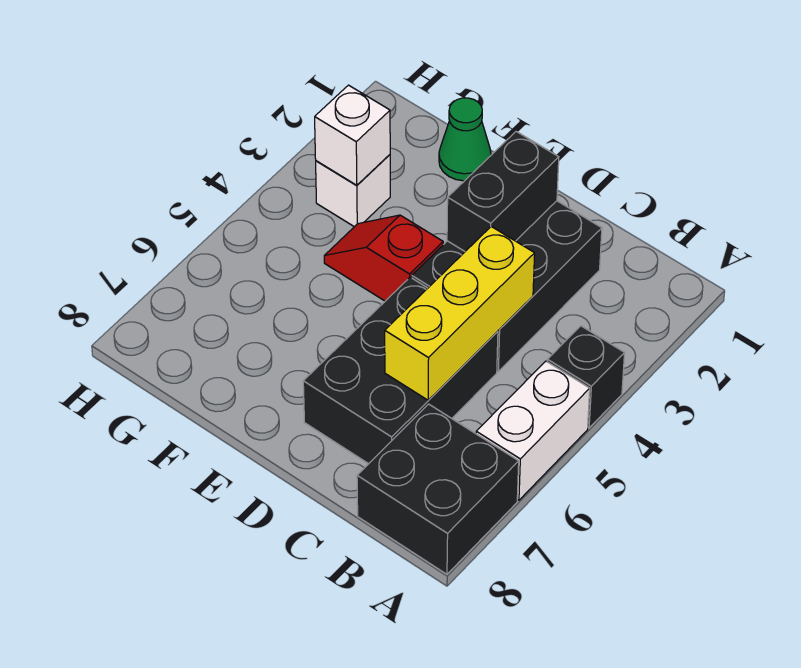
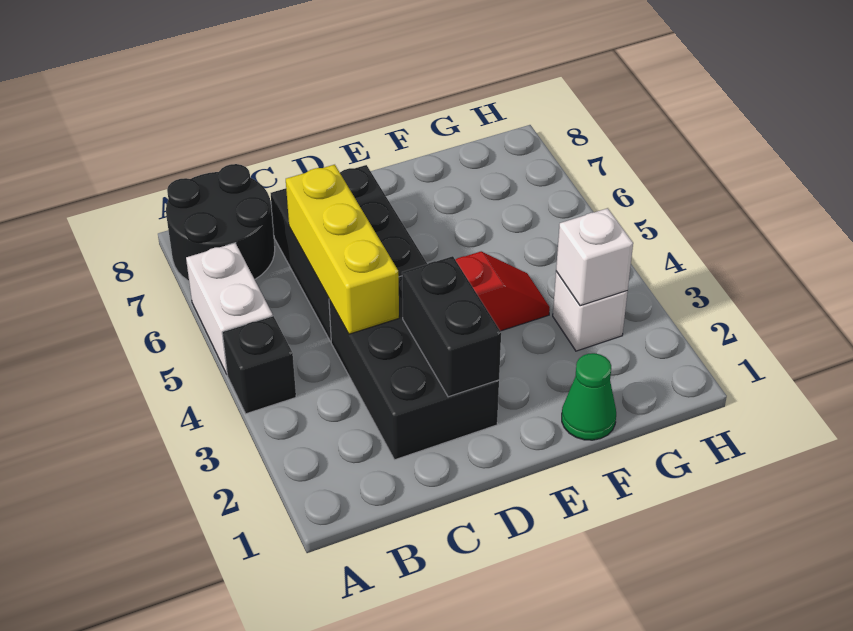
black brick A7:B8 level 1 -> black round brick A7:B8 level 1

